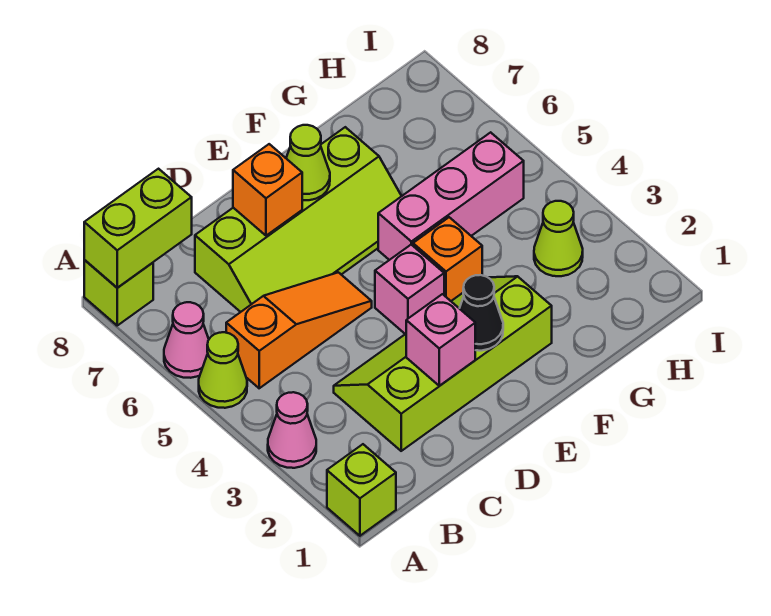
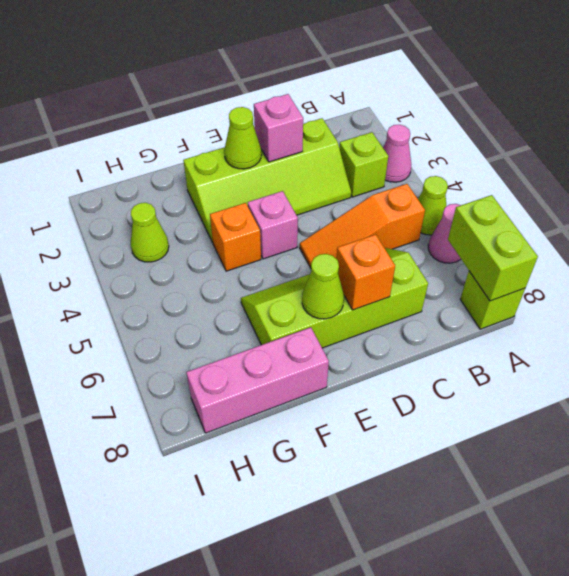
lime brick A1 level 1 -> lime brick B3 level 1
lime brick A8:B8 level 2 -> lime brick A7:A8 level 2
black cone E2 level 2 -> lime cone E2 level 2
pink brick F5:H5 level 1 -> pink brick F8:H8 level 1

